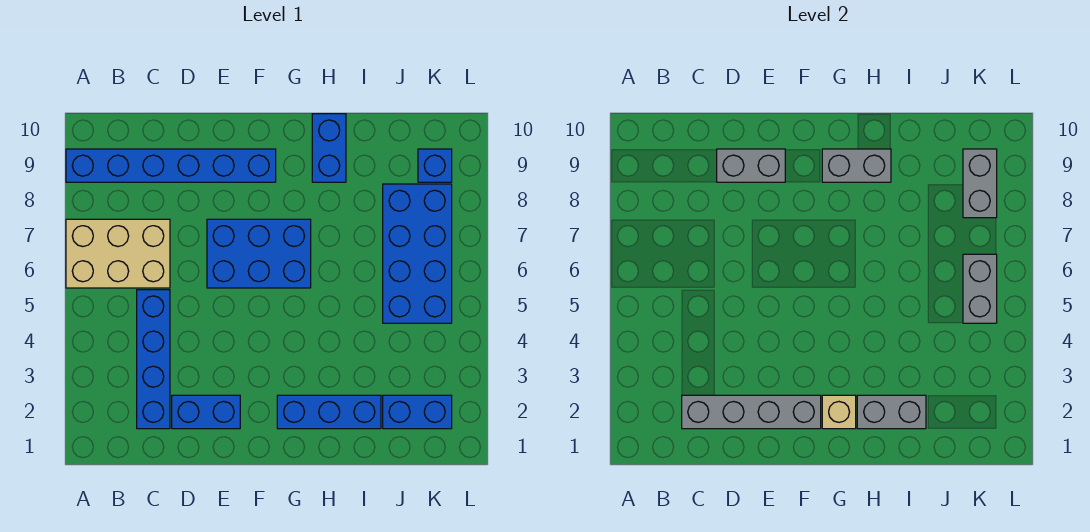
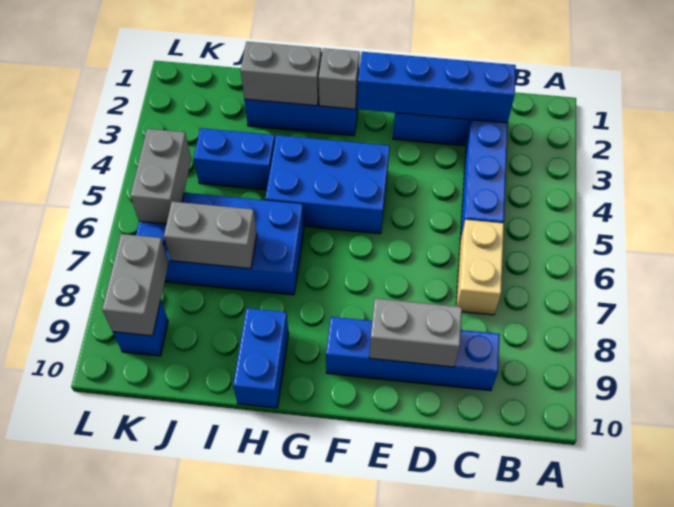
tan brick A6:C7 level 1 -> tan brick C6:C7 level 1
blue brick A9:F9 level 1 -> blue brick C9:F9 level 1
grey brick C2:F2 level 2 -> blue brick C2:F2 level 2
blue brick E6:G7 level 1 -> blue brick F4:H5 level 1
tan brick G2 level 2 -> grey brick G2 level 2
grey brick G9:H9 level 2 -> grey brick I7:J7 level 2
blue brick J2:K2 level 1 -> blue brick I4:J4 level 1
blue brick J5:K8 level 1 -> blue brick H6:K7 level 1

